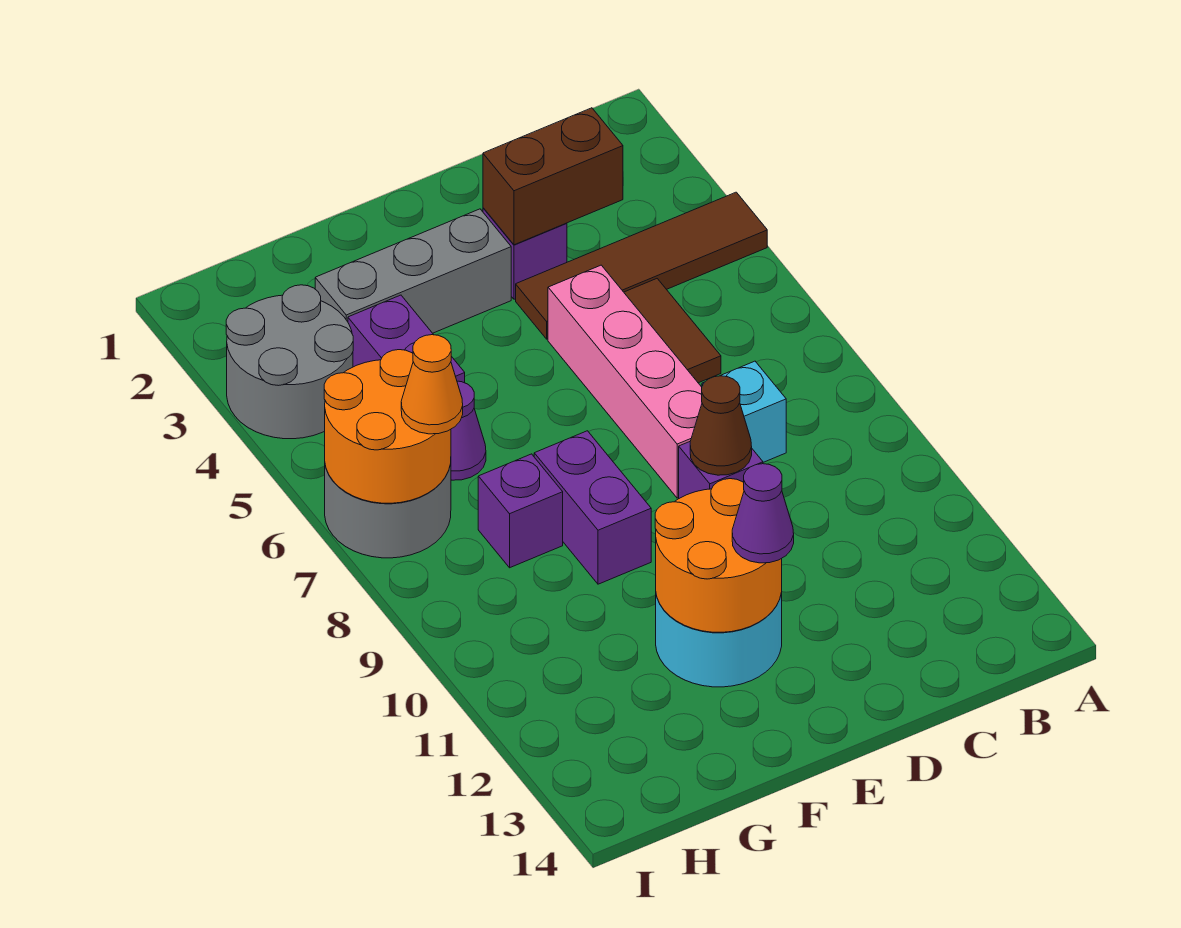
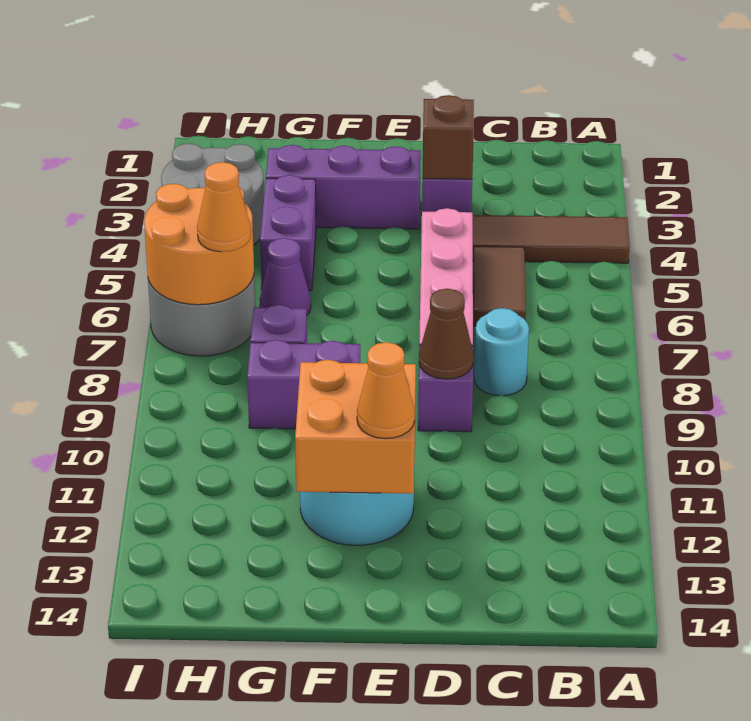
brown brick C3:D3 level 2 -> brown brick D3 level 2
cyan brick C8 level 1 -> cyan round brick C8 level 1
grey brick E3:G3 level 1 -> purple brick E3:G3 level 1
orange round brick E11:F12 level 2 -> orange brick E11:F12 level 2
purple cone E12 level 3 -> orange cone E12 level 3
purple brick F8:F9 level 1 -> purple brick F9:G9 level 1

